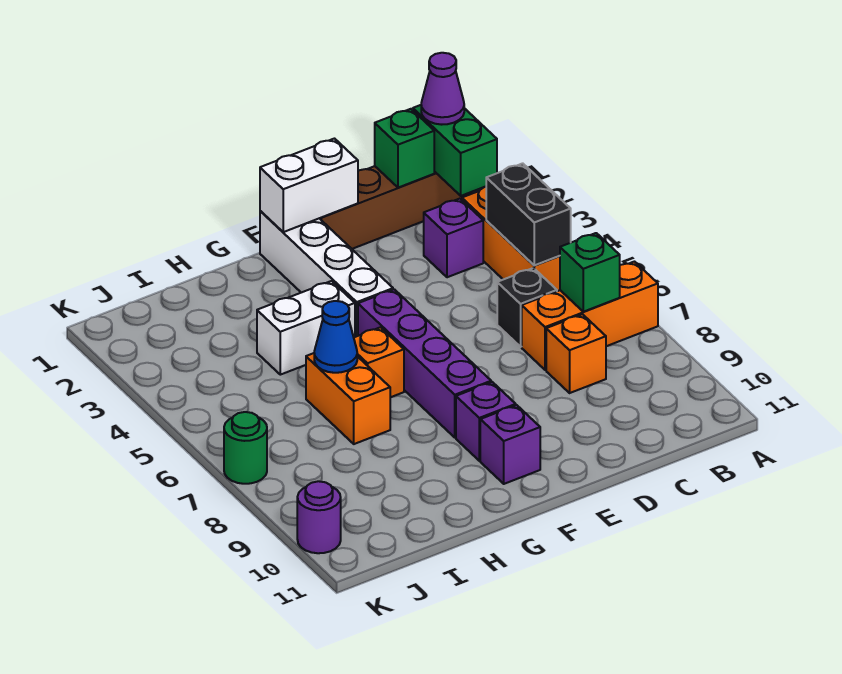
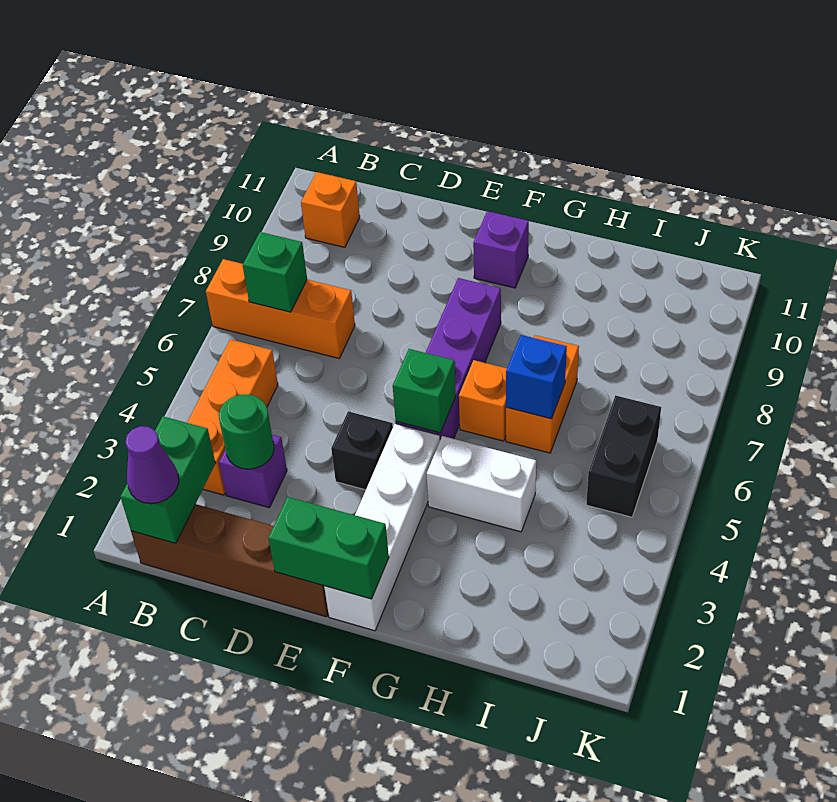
black brick B4:B5 level 2 -> black brick J5:J6 level 1
green brick C1 level 2 -> green brick F5 level 2
black brick C6 level 1 -> black brick E4 level 1
orange brick C8 level 1 -> orange brick B10 level 1
white brick E1:F1 level 2 -> green brick E1:F1 level 2
purple brick F9 level 1 -> none
blue cone H6 level 2 -> blue brick H6 level 2
green round brick K7 level 1 -> green round brick C3 level 2
purple round brick K10 level 1 -> none

